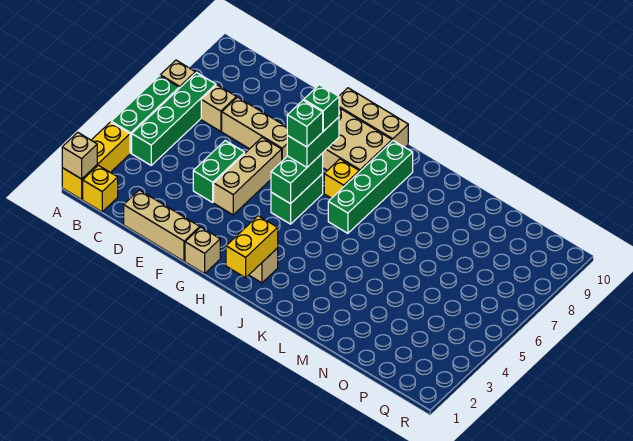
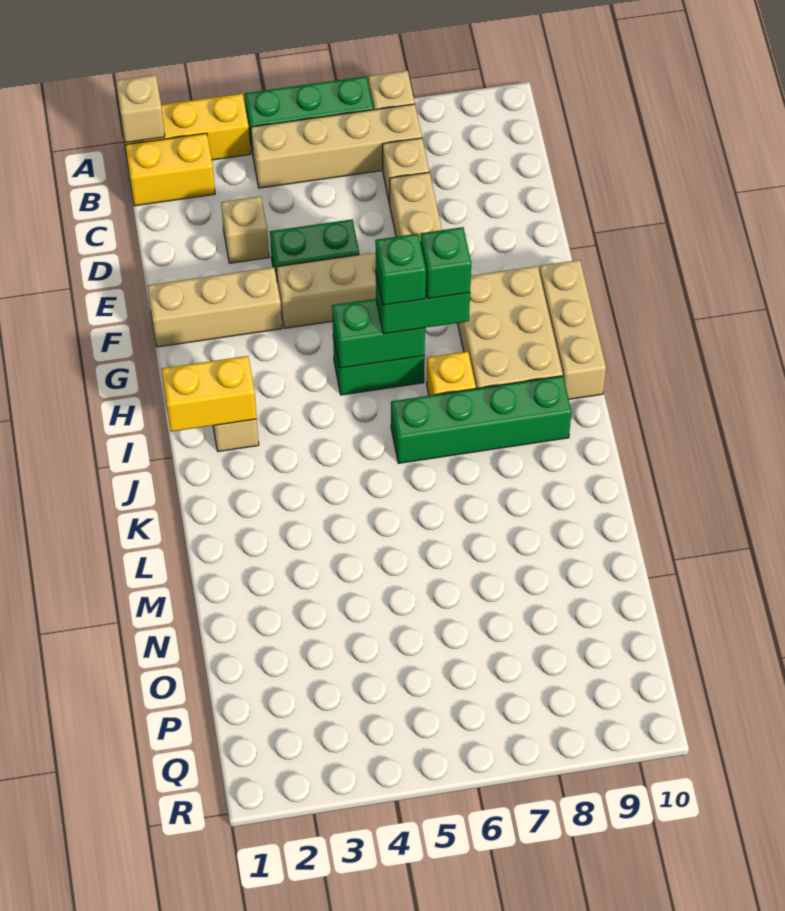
yellow brick B1 level 1 -> yellow brick B1:B2 level 1
green brick B4:B7 level 1 -> tan brick B4:B7 level 1
tan brick D1:F1 level 1 -> tan brick F1:F3 level 1
tan brick G1 level 1 -> tan brick D3 level 1

